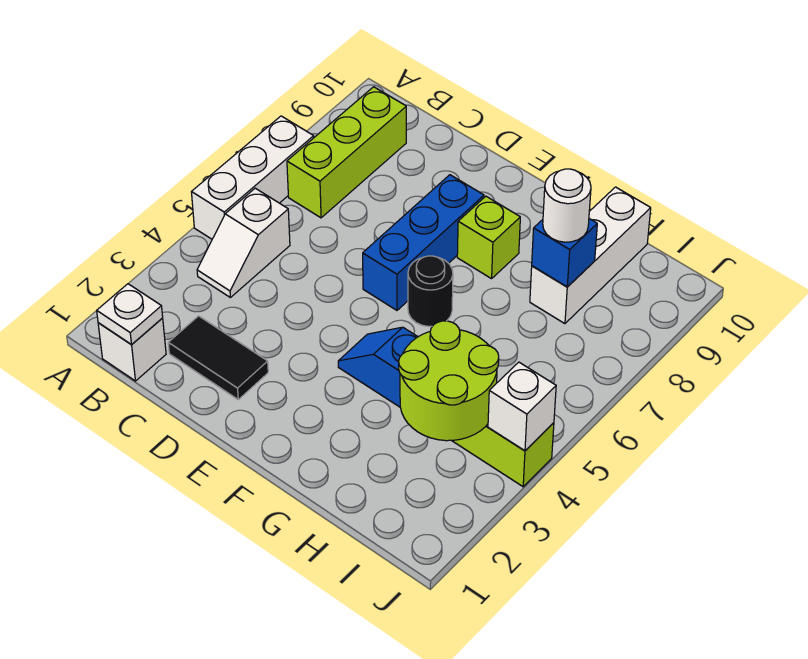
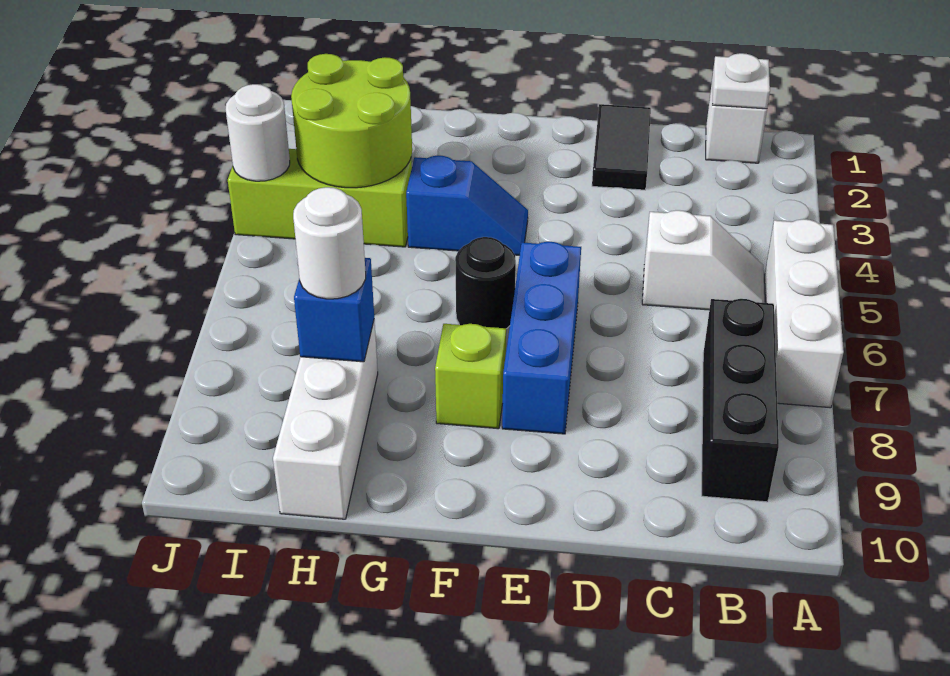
white slope B4:B5 level 1 top 5 -> white slope B5:C5 level 1 top C
lime brick B7:B9 level 1 -> black brick B7:B9 level 1
black tile C2:D2 level 1 -> black tile D1:D2 level 1
white brick J4 level 2 -> white round brick J4 level 2

